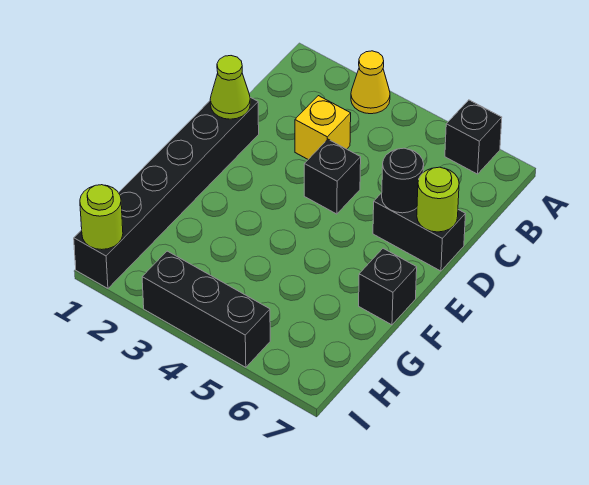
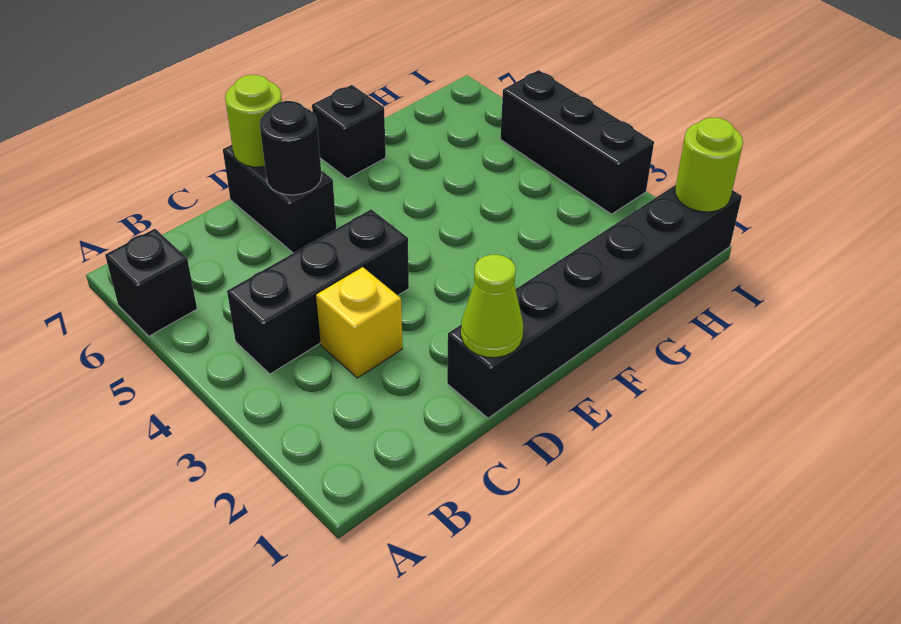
yellow cone A3 level 1 -> none
black brick D4 level 1 -> black brick B4:D4 level 1

